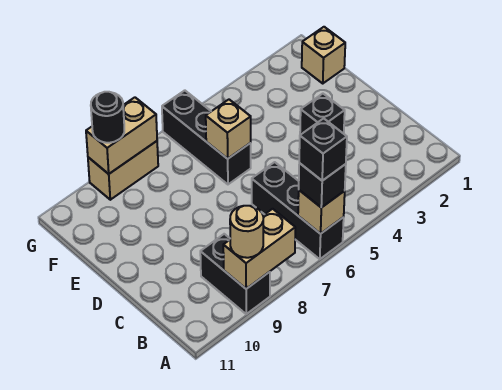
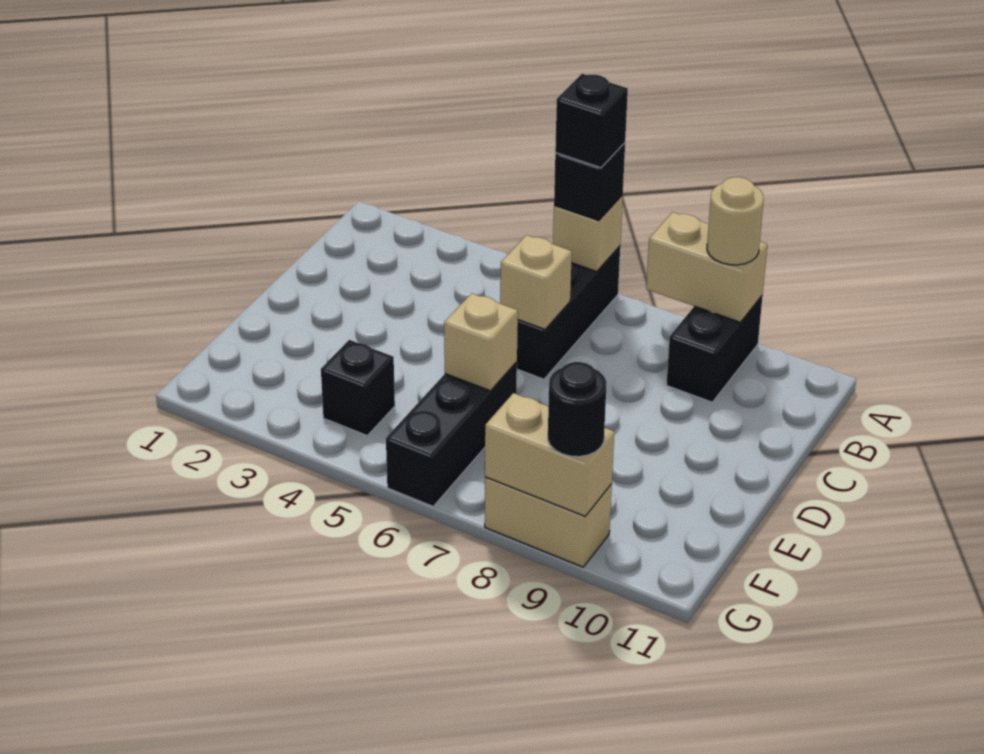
black brick D3 level 1 -> black brick F4 level 1
tan brick F1 level 1 -> tan brick C6 level 2

